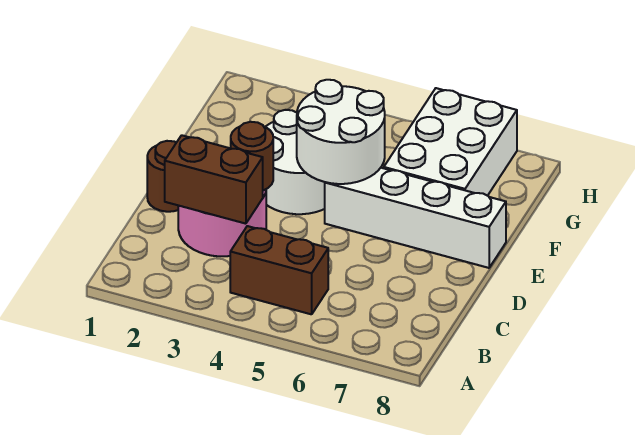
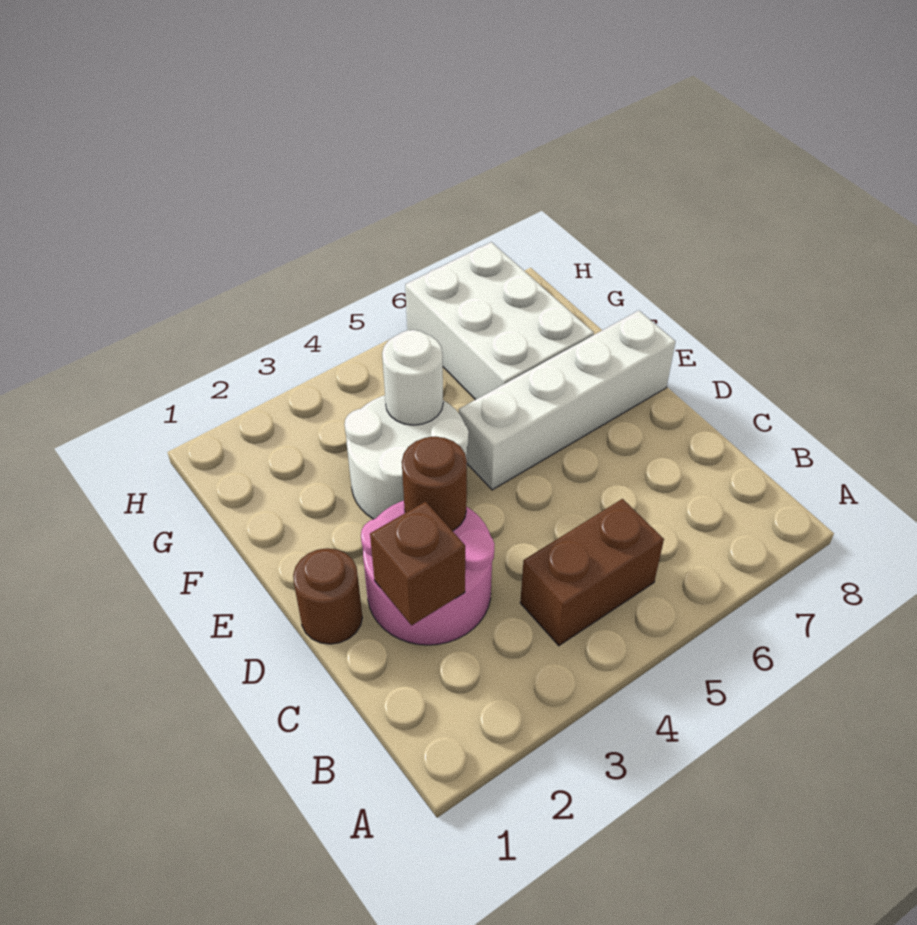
brown brick C2:C3 level 2 -> brown brick C2 level 2
white round brick E4:F5 level 2 -> white round brick F4 level 2

